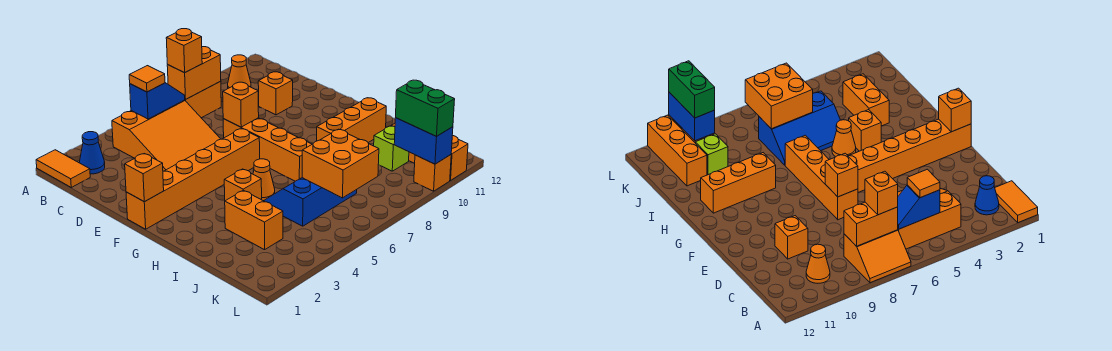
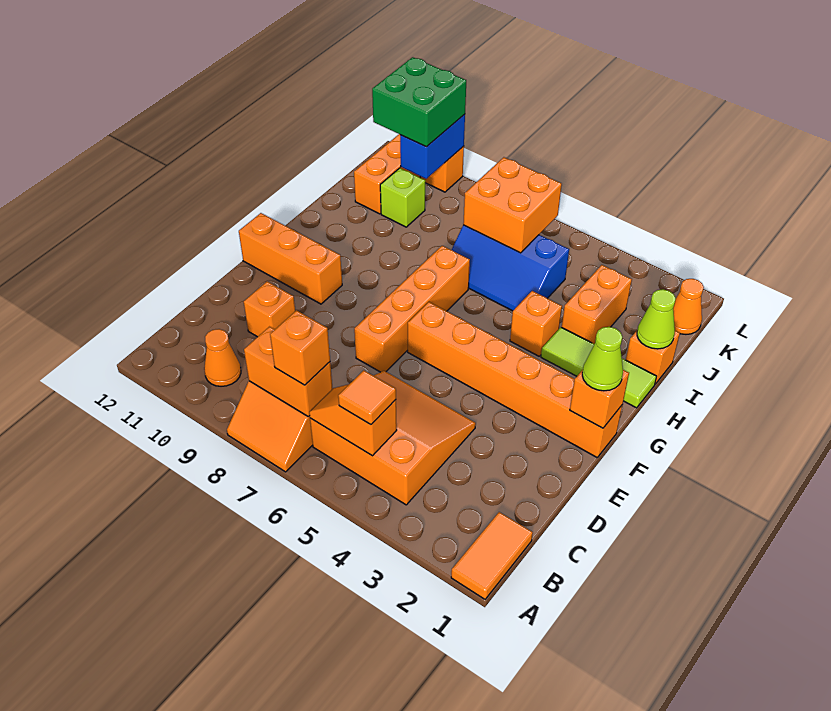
blue cone B2 level 1 -> none
blue slope B5:B6 level 2 top 5 -> orange slope B5:B6 level 2 top 5
orange brick E7 level 2 -> orange brick I1 level 1
none -> lime cone F1 level 3
none -> lime tile H1:H3 level 1
orange cone H5 level 1 -> orange cone K1 level 1
orange brick H9:H11 level 1 -> orange brick F10:F12 level 1
none -> lime cone I1 level 2
green brick K10:L10 level 3 -> green brick K10:L11 level 3

